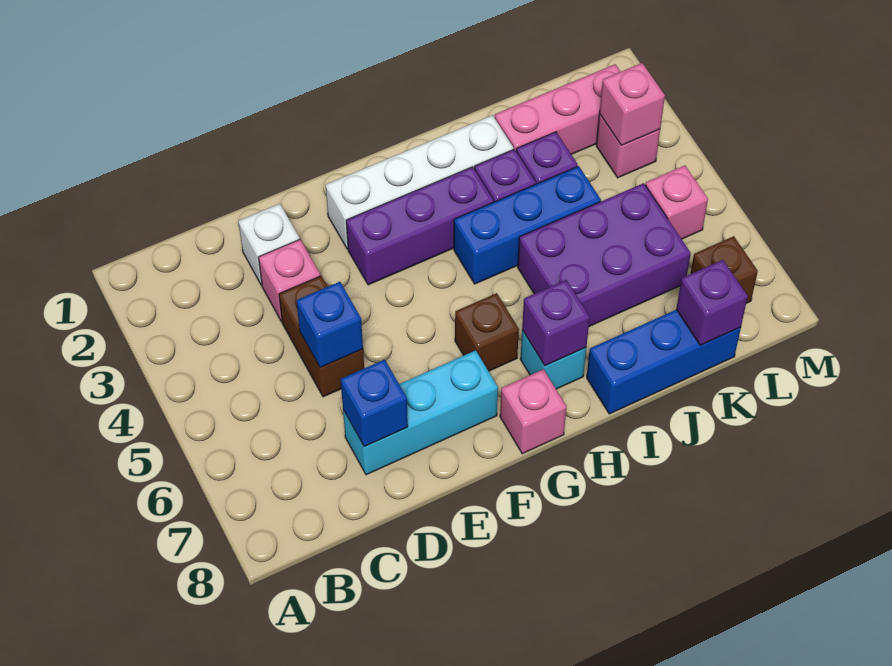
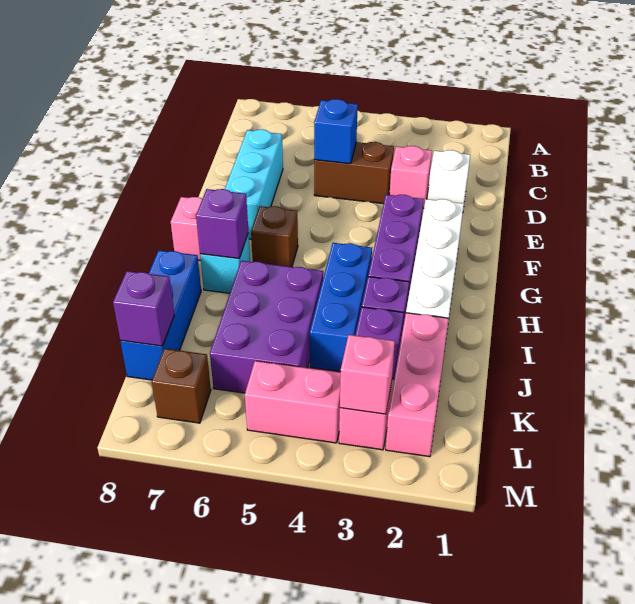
blue brick D7 level 2 -> none
pink brick L5 level 1 -> pink brick L4:L5 level 1

